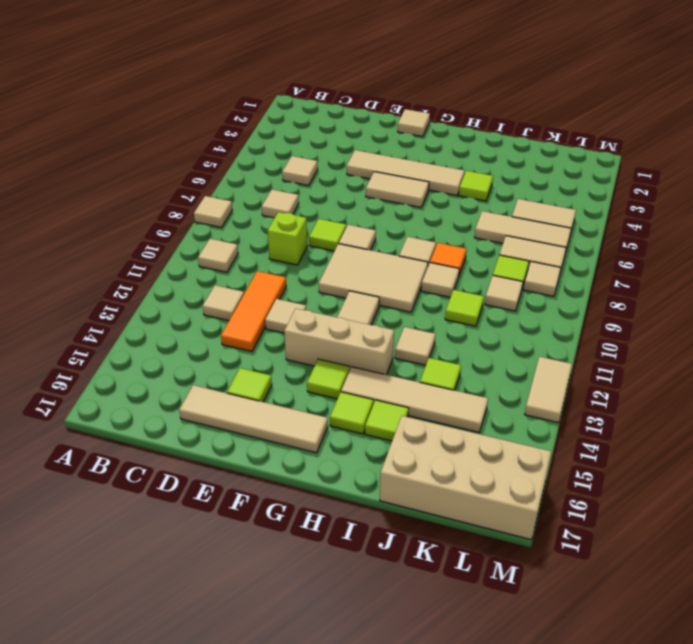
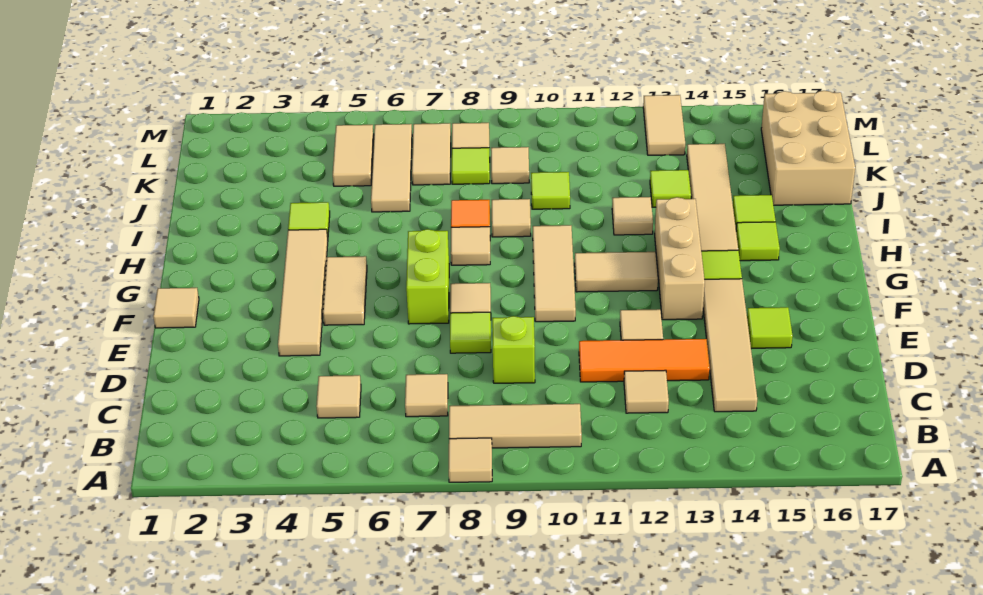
tan tile B10 level 1 -> tan tile B8:B10 level 1
tan tile D16:G16 level 1 -> tan tile C14:F14 level 1
none -> lime brick F7:G7 level 1
tan tile F9:H10 level 1 -> tan tile F10:H10 level 1
tan brick J16:M17 level 1 -> tan brick J16:L17 level 1
tan tile M12:M13 level 1 -> tan tile L13:M13 level 1

